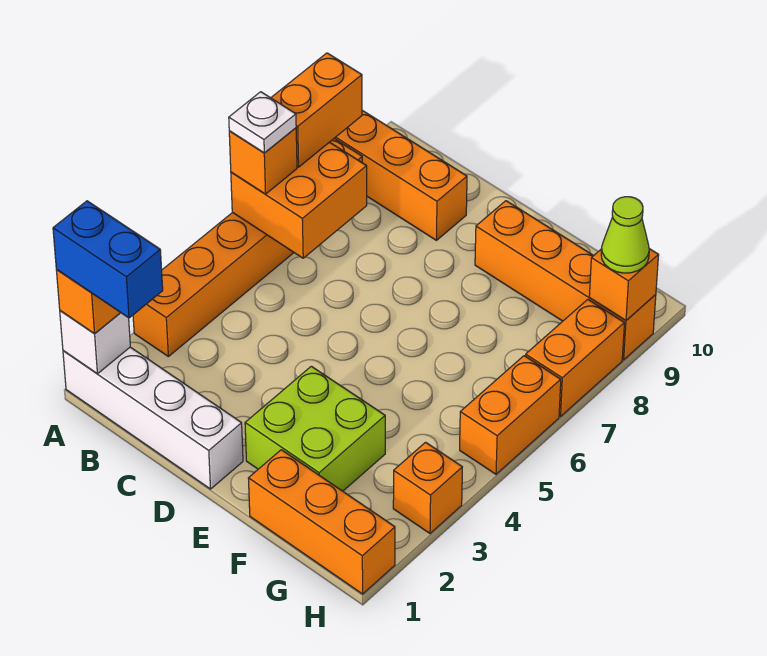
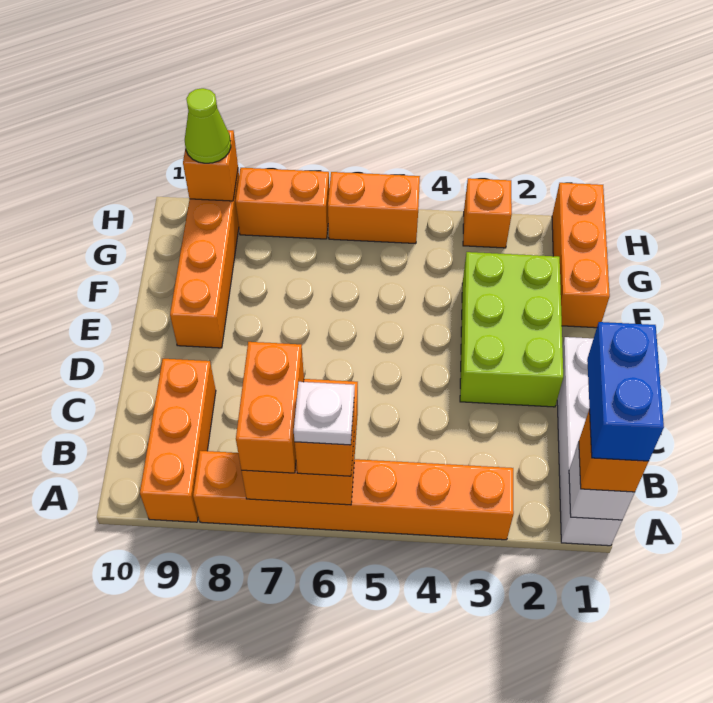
orange brick A7:A8 level 3 -> orange brick A7:B7 level 3
lime brick E2:F3 level 1 -> lime brick D2:F3 level 1

